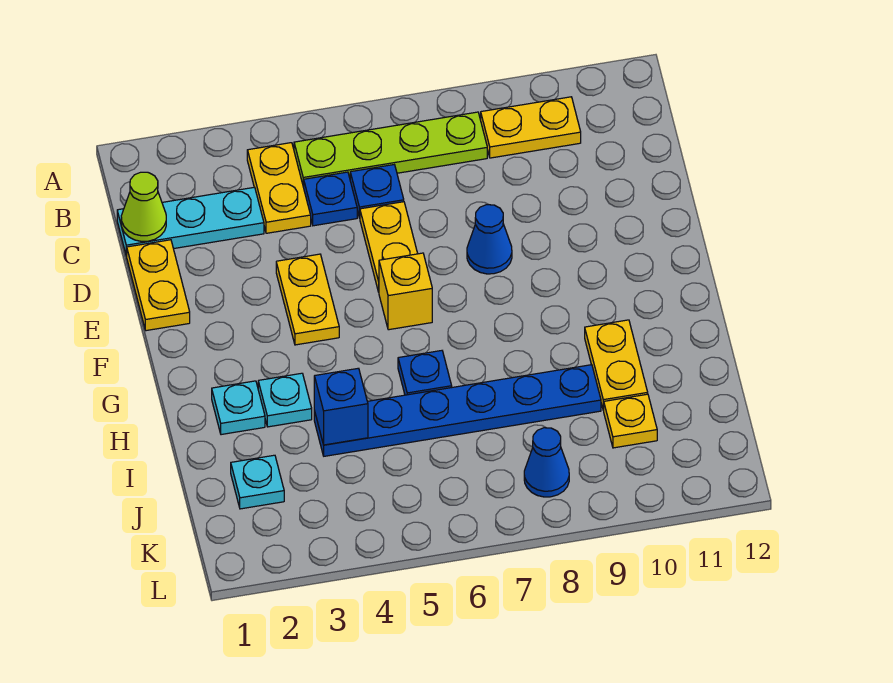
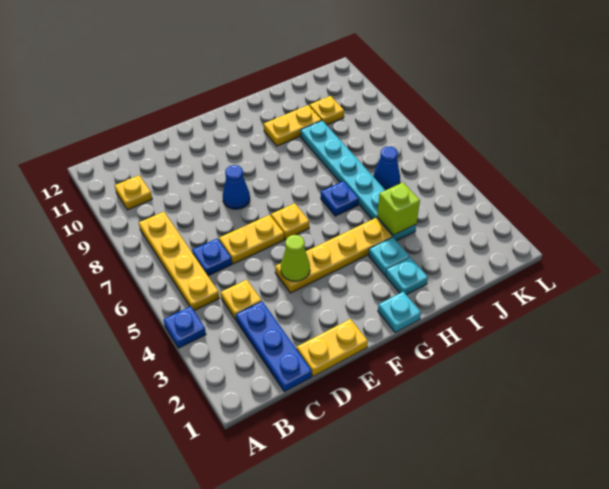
yellow plate B4:C4 level 1 -> yellow plate C4 level 1
lime plate B5:B8 level 1 -> yellow plate B5:B8 level 1
yellow plate B9:B10 level 1 -> yellow plate B10 level 1
cyan plate C1:C3 level 1 -> blue plate C1:C3 level 1
lime cone C1 level 2 -> lime cone E4 level 2
blue plate C5 level 1 -> blue plate A4 level 1
yellow plate E4:F4 level 1 -> yellow plate E4:H4 level 1
yellow brick F6 level 1 -> yellow plate F6 level 1
blue plate I4:I9 level 1 -> cyan plate I4:I9 level 1
blue brick I4 level 2 -> lime brick I4 level 2
cyan plate J2 level 1 -> cyan plate G1 level 1
blue cone K8 level 1 -> blue cone J6 level 1

